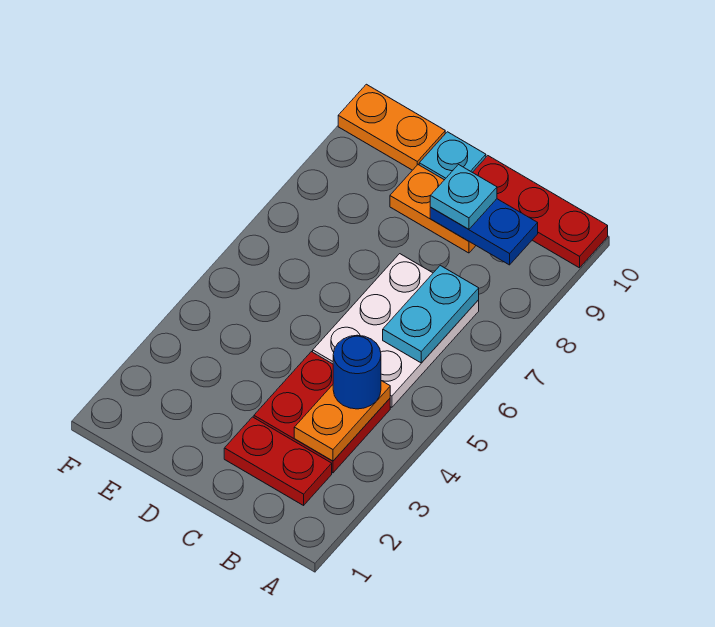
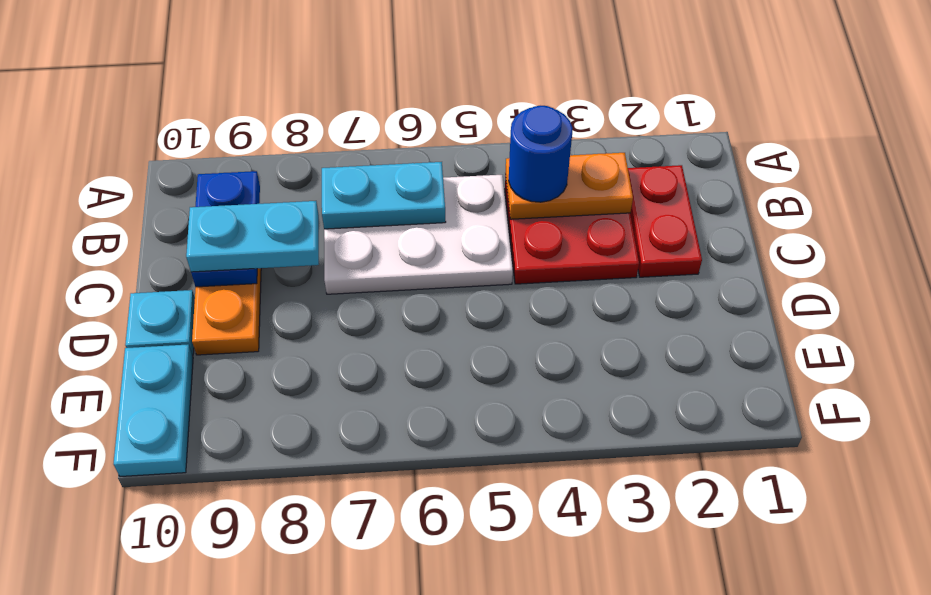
red plate A10:C10 level 1 -> none
cyan plate C9 level 3 -> cyan plate C8:C9 level 3
orange plate E10:F10 level 1 -> cyan plate E10:F10 level 1

